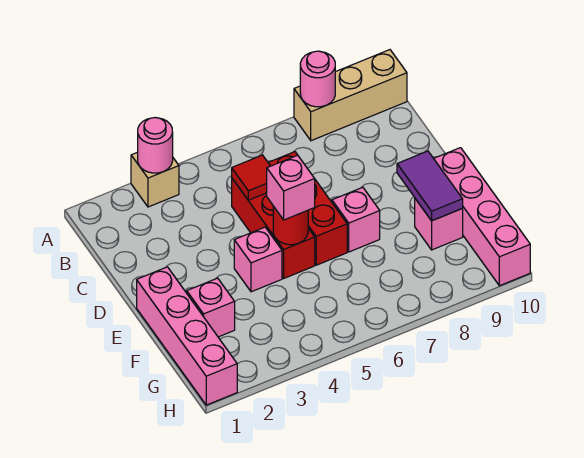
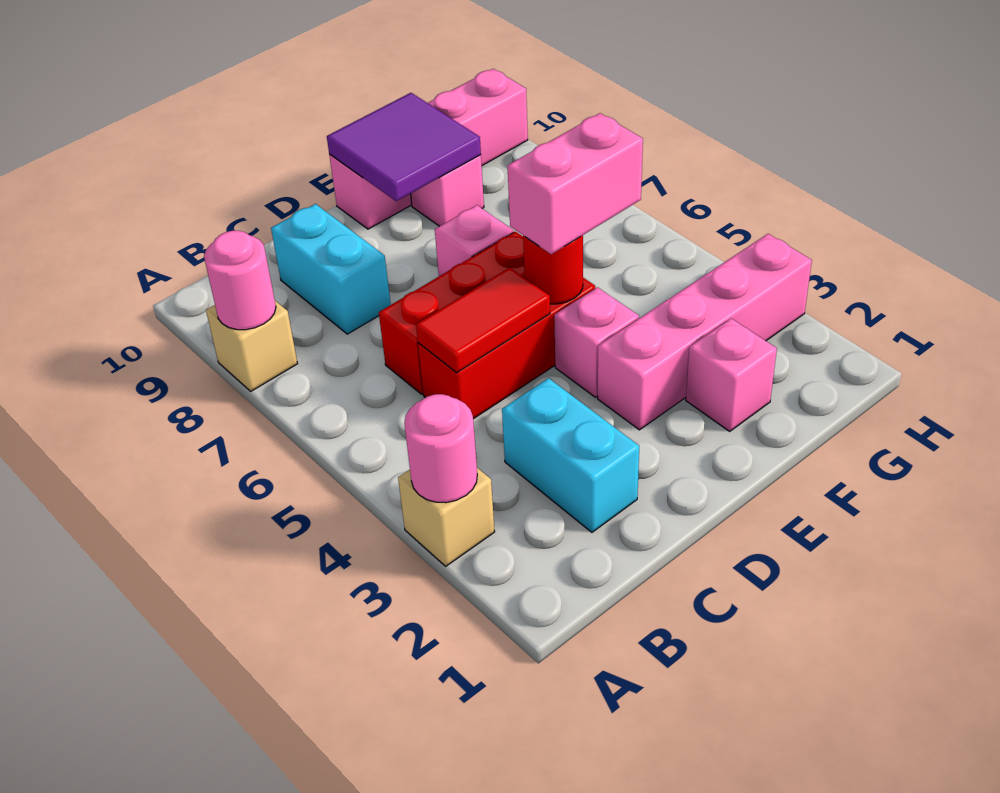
tan brick A8:A10 level 1 -> tan brick A8 level 1
none -> cyan brick C2:C3 level 1
red tile C5 level 2 -> red tile C5:D5 level 2
none -> cyan brick C8:C9 level 1
pink brick E1:H1 level 1 -> pink brick E3:H3 level 1
pink brick E5 level 3 -> pink brick E5:F5 level 3
purple tile E9:F9 level 2 -> purple tile E9:F10 level 2

